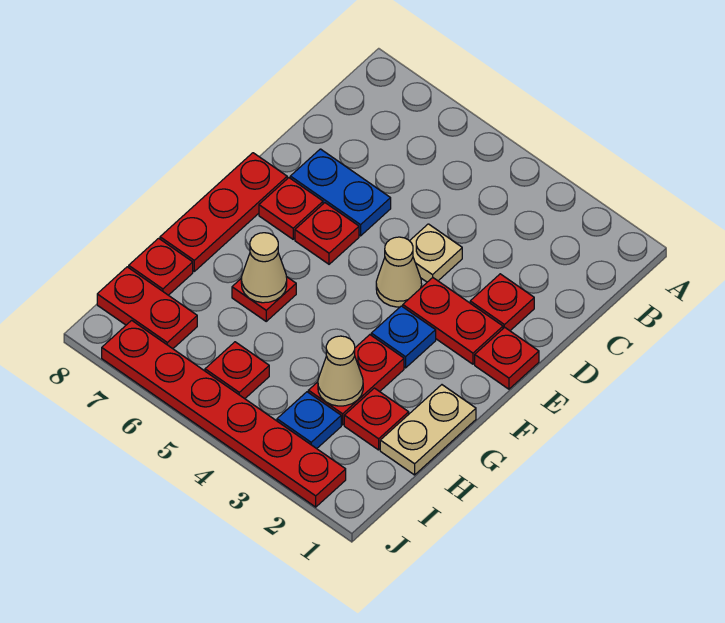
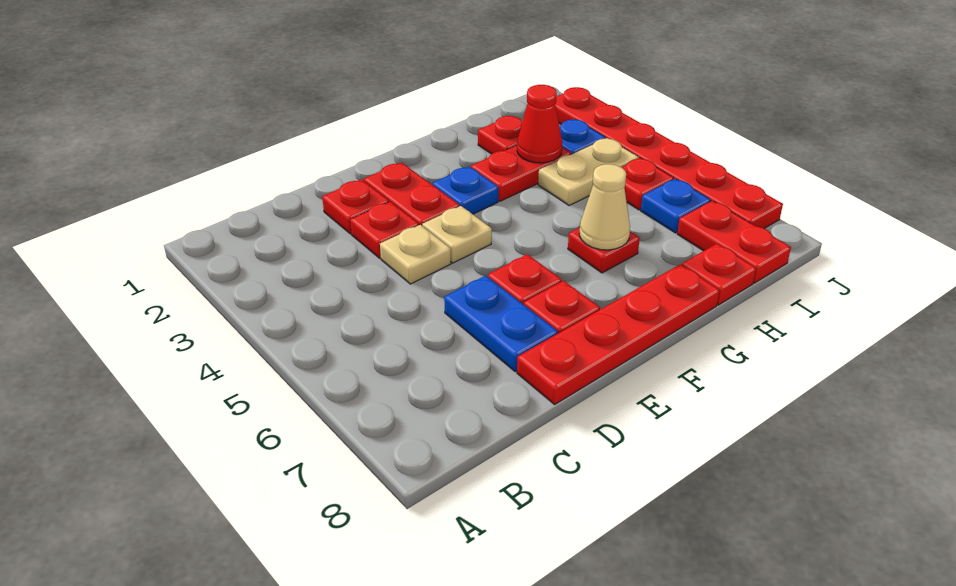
red plate E1 level 1 -> red plate D3 level 1
tan cone E4 level 1 -> tan plate E4 level 1
red plate E8:G8 level 1 -> red plate D8:G8 level 1
tan plate G1:H1 level 1 -> tan plate H4:I4 level 1
tan cone H3 level 2 -> red cone H3 level 2
none -> blue plate I6 level 1

